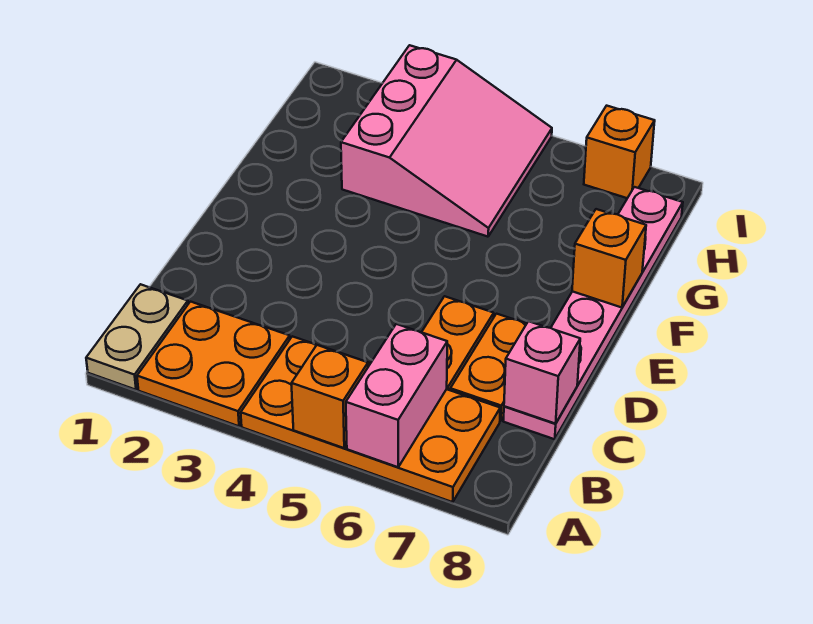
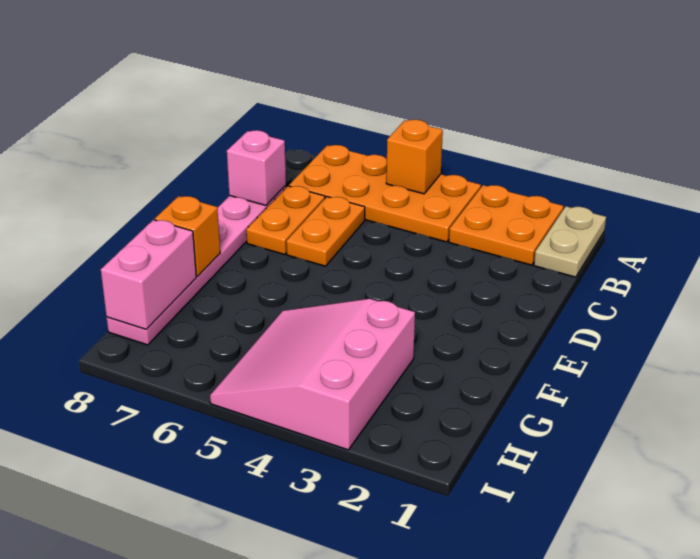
pink brick A6:B6 level 2 -> pink brick G8:H8 level 2
orange brick I7 level 1 -> none

